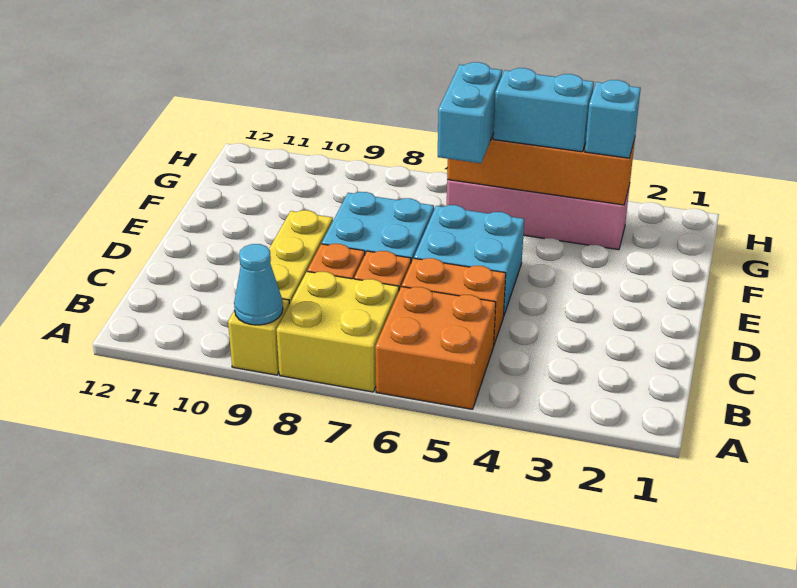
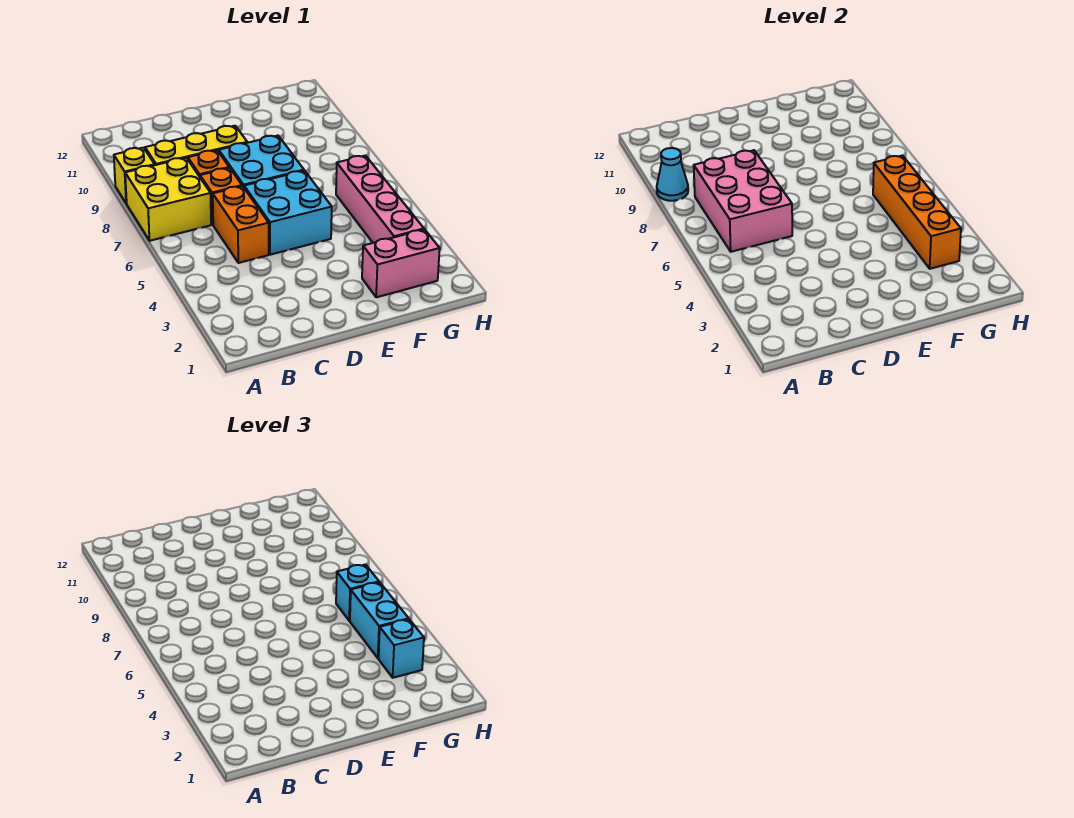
orange brick A5:B6 level 1 -> none
none -> pink brick B6:C8 level 2
none -> pink brick F2:G2 level 1
cyan brick F6:G6 level 3 -> cyan brick G6 level 3

